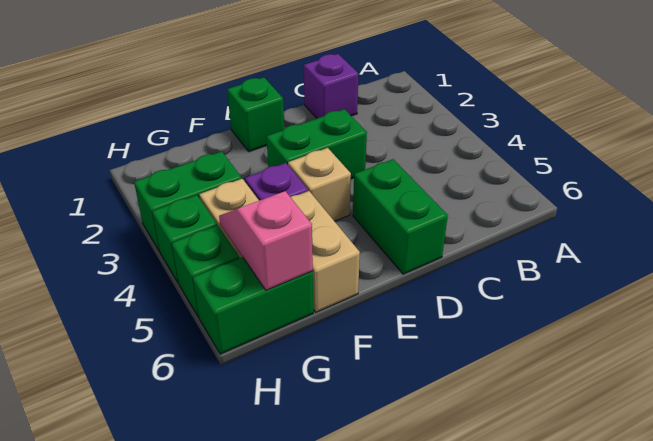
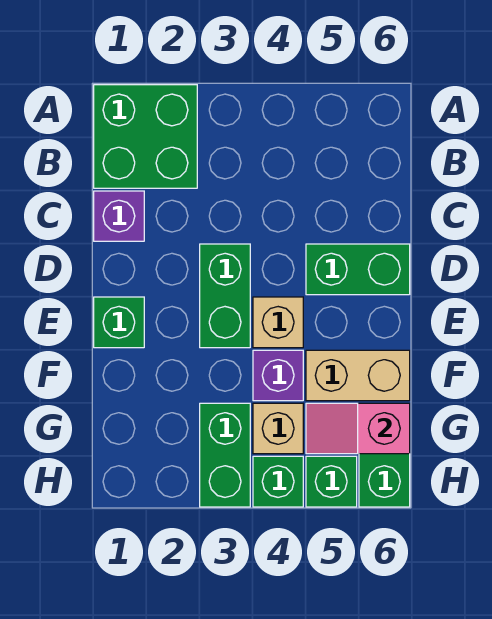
none -> green brick A1:B2 level 1

